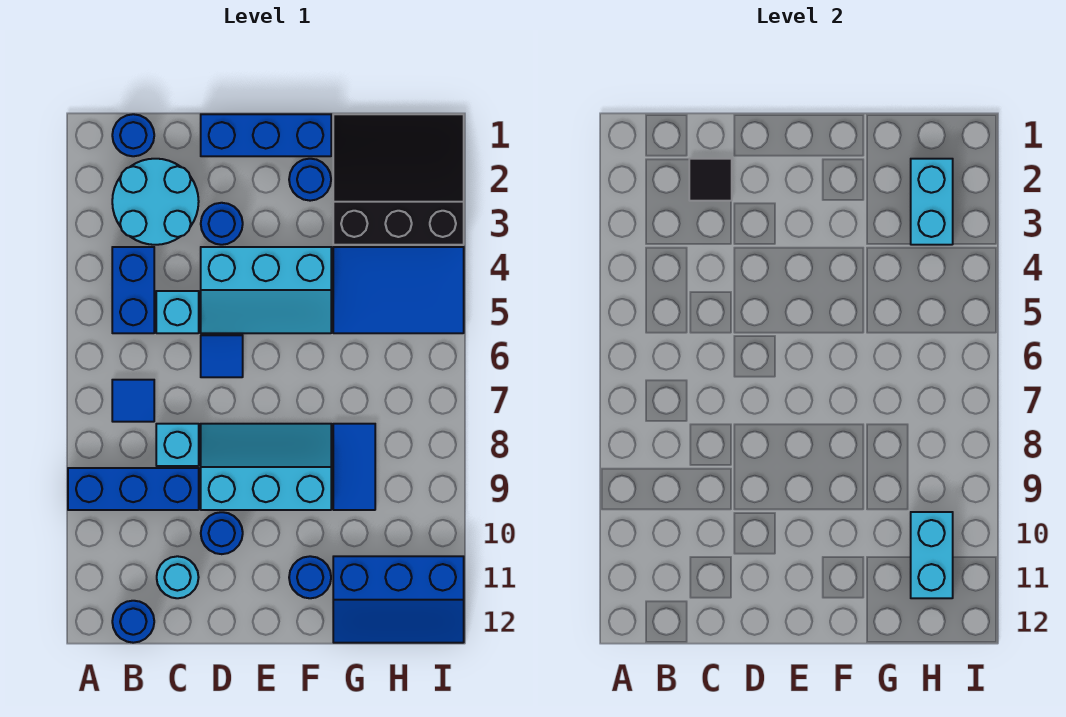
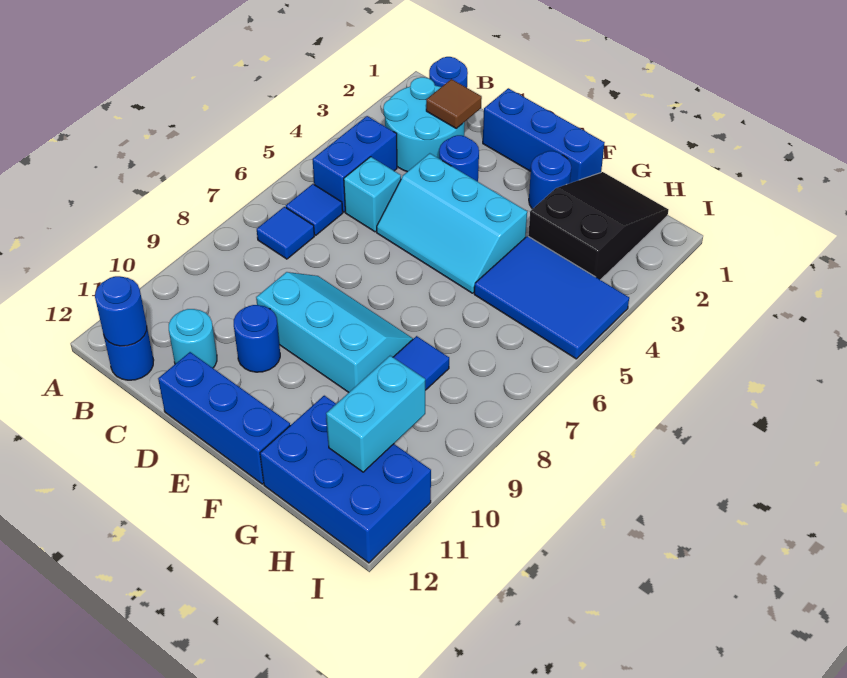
blue brick A9:C9 level 1 -> blue brick D12:F12 level 1
black tile C2 level 2 -> brown tile C2 level 2
cyan brick C8 level 1 -> none
blue tile D6 level 1 -> blue tile B6 level 1
blue round brick F11 level 1 -> blue round brick B12 level 2
black slope G1:I3 level 1 top 3 -> black slope G1:H3 level 1 top 3
blue slope G11:I12 level 1 top 11 -> blue brick G11:I12 level 1
cyan brick H2:H3 level 2 -> none

